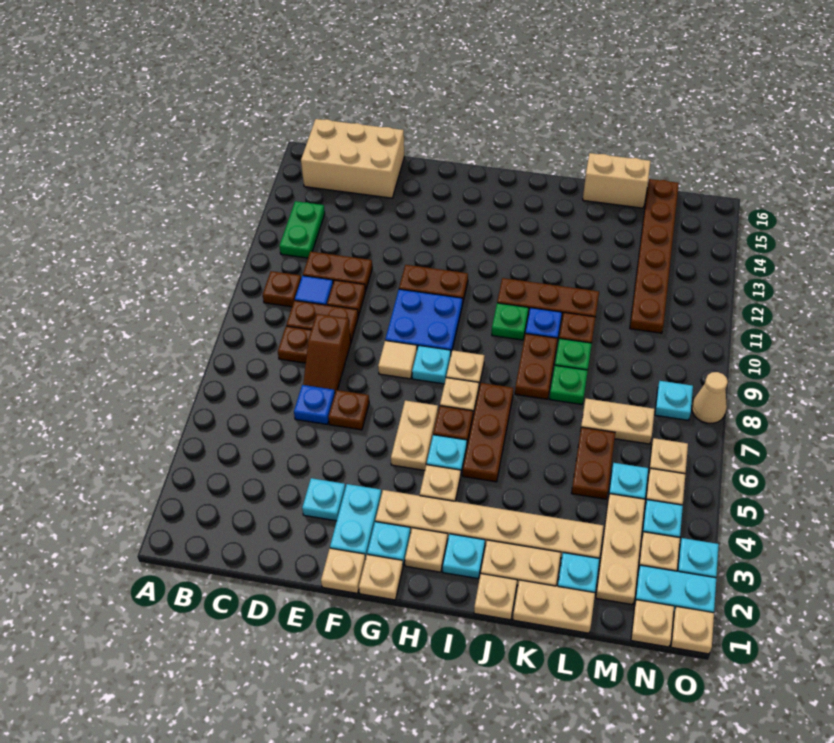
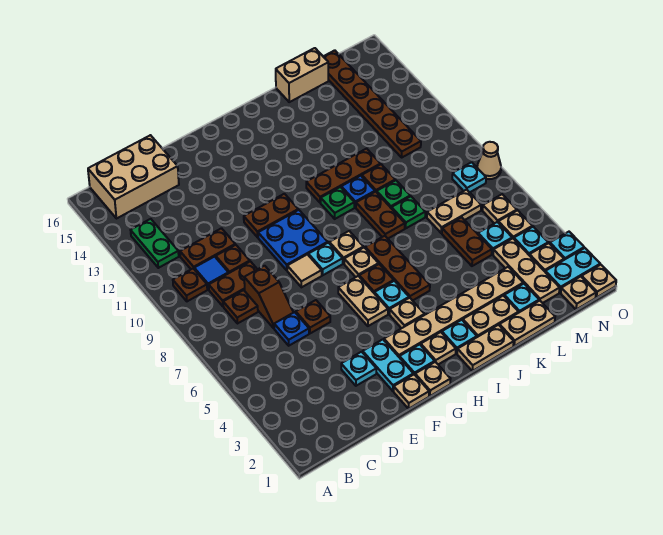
tan plate J1 level 1 -> tan plate I1:J1 level 1

